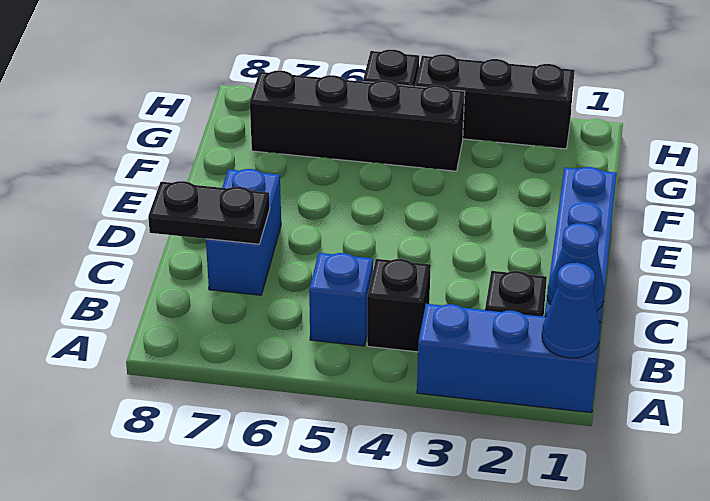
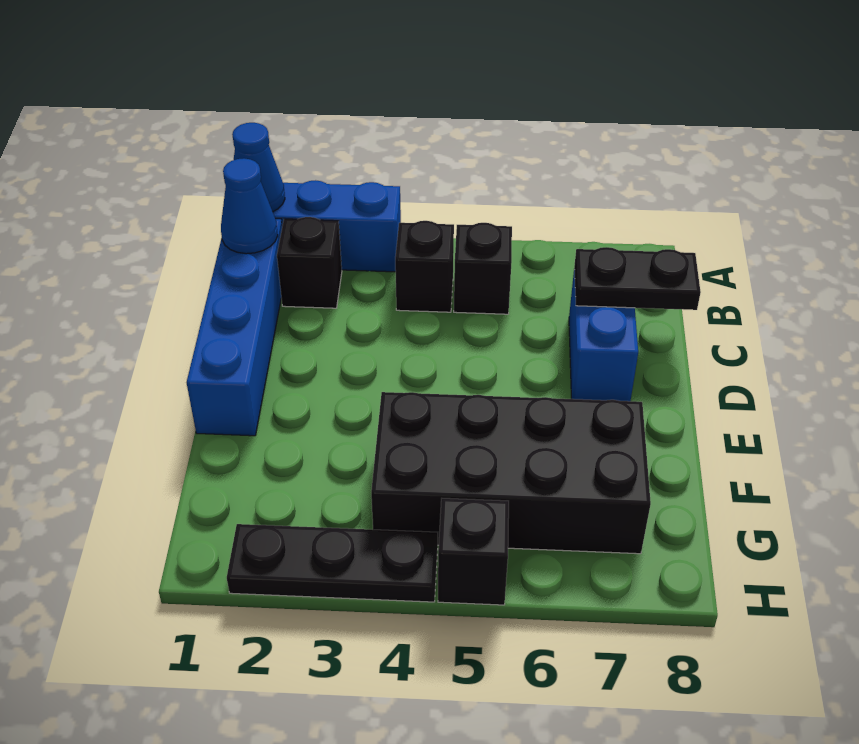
blue brick B5 level 1 -> black brick B5 level 1
black brick G4:G7 level 1 -> black brick F4:G7 level 1
black brick H2:H4 level 1 -> black plate H2:H4 level 1

